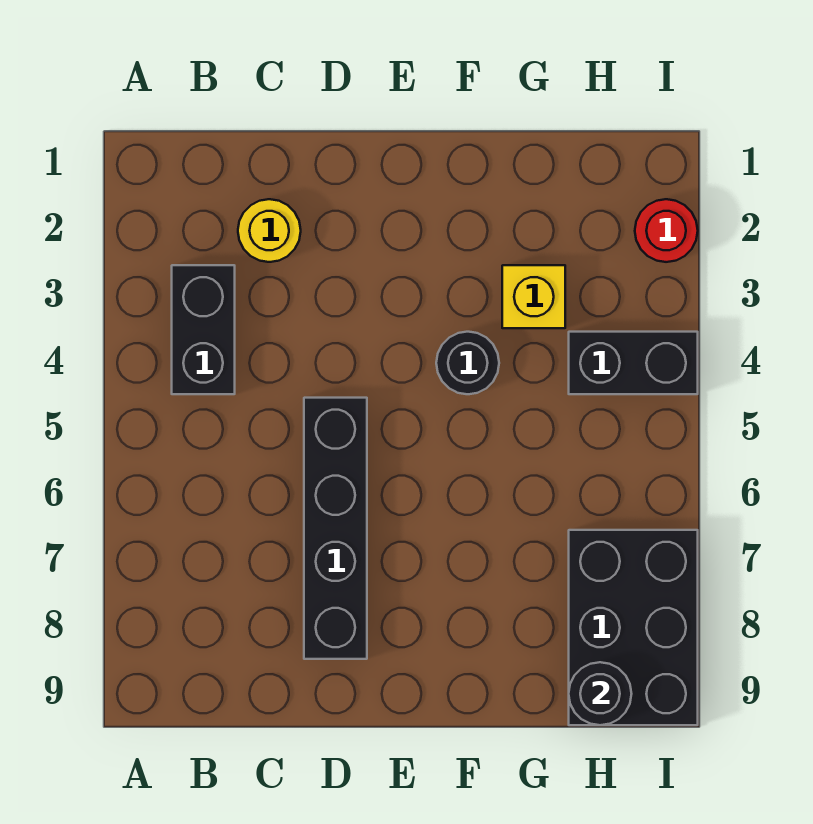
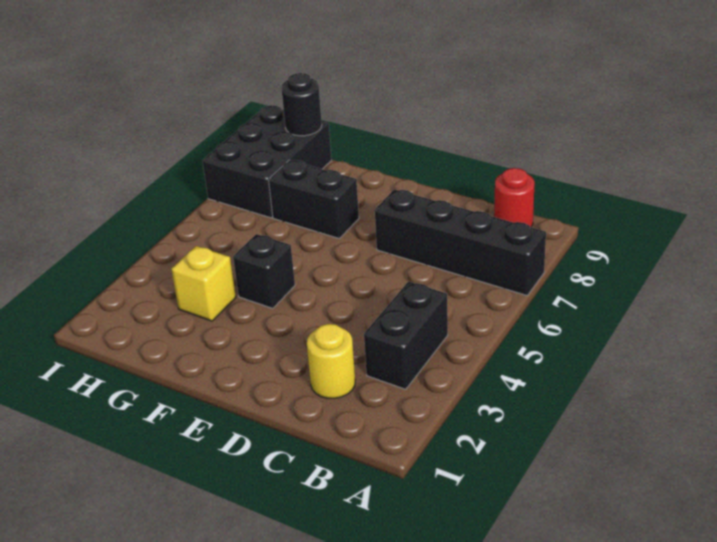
black brick D5:D8 level 1 -> black brick A7:D7 level 1
black round brick F4 level 1 -> black brick F4 level 1
black brick H4:I4 level 1 -> black brick F7:G7 level 1
red round brick I2 level 1 -> red round brick B9 level 1

